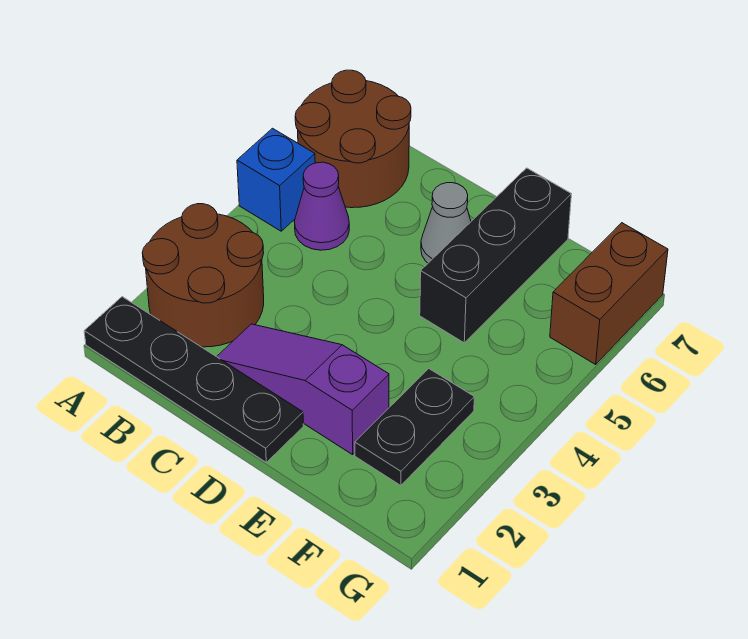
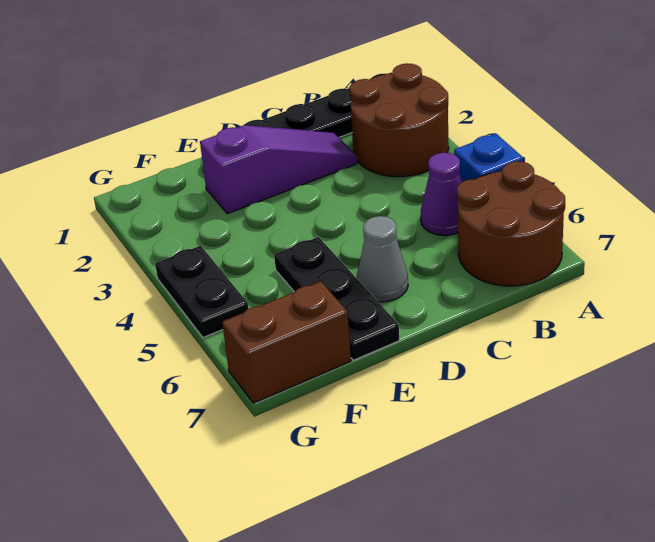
black brick E5:E7 level 1 -> black plate E5:E7 level 1
black plate F2:F3 level 1 -> black plate G4:G5 level 1
brown brick G6:G7 level 1 -> brown brick F7:G7 level 1

